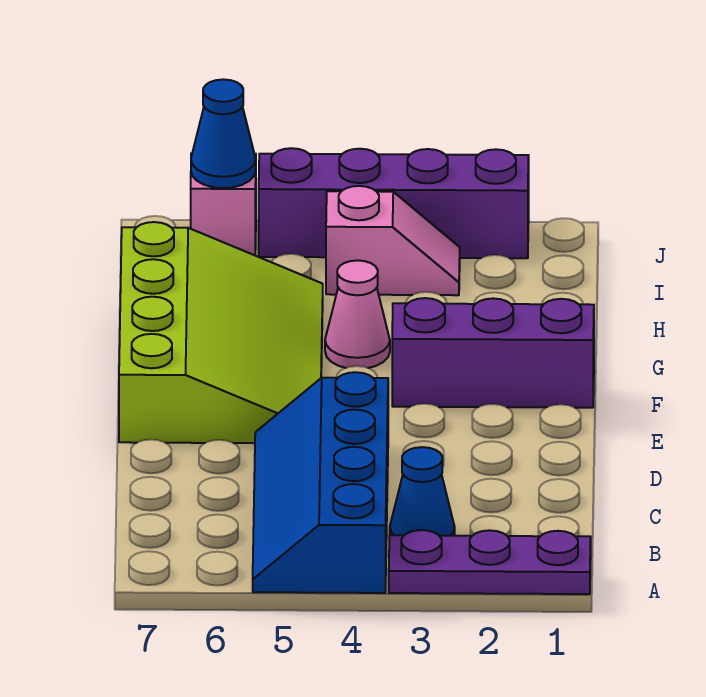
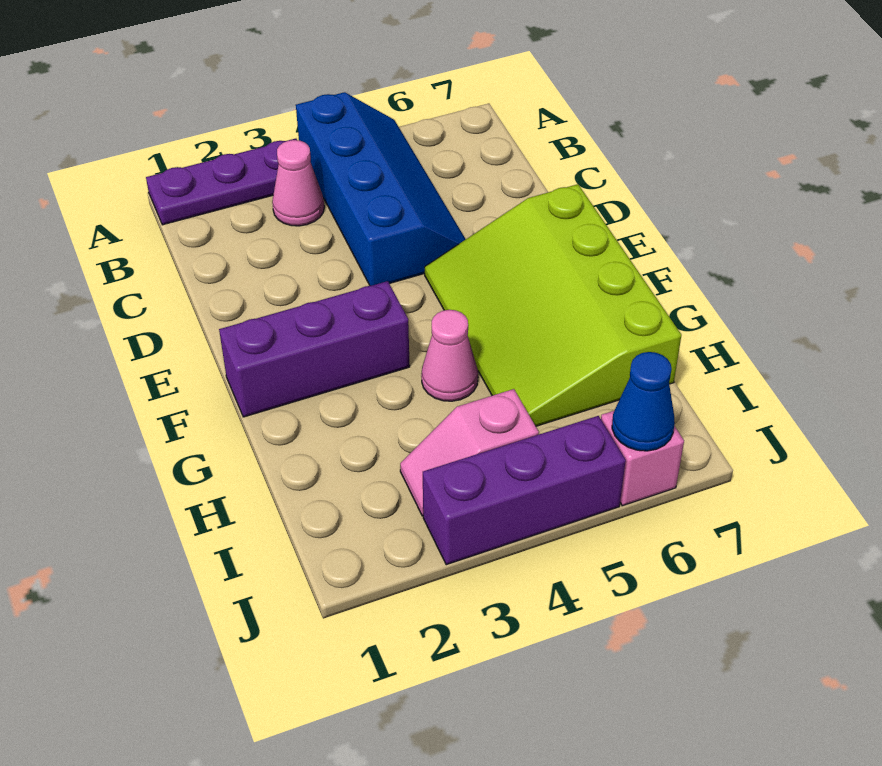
blue cone B3 level 1 -> pink cone B3 level 1
purple brick J2:J5 level 1 -> purple brick J3:J5 level 1

